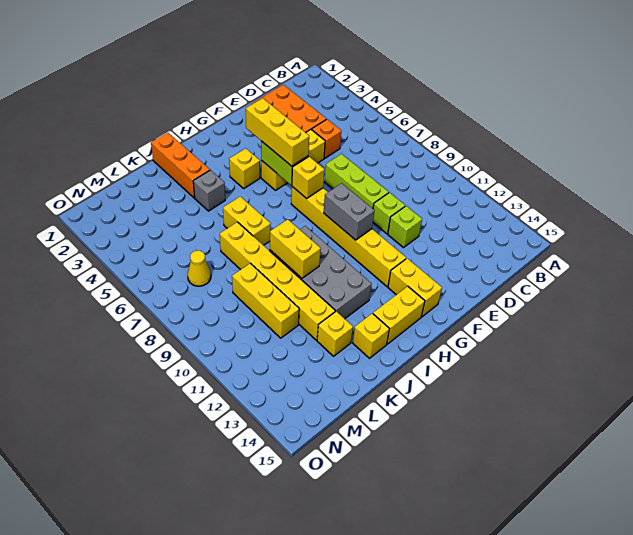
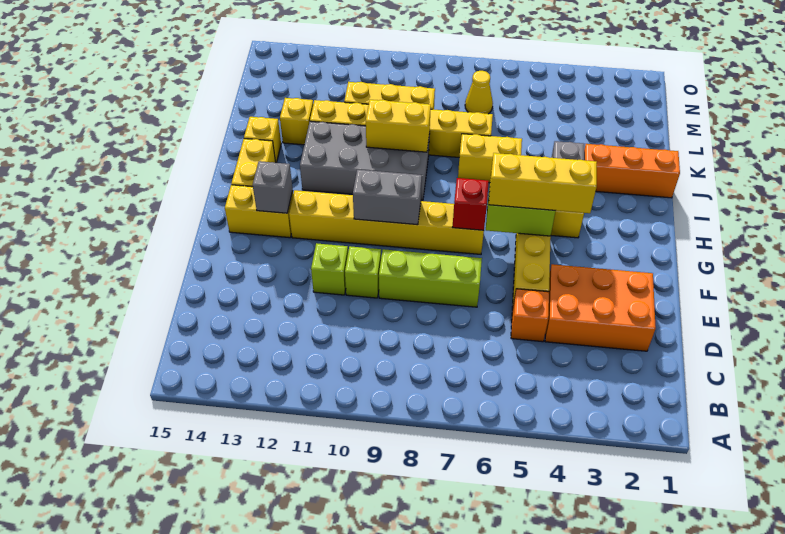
yellow brick G7 level 2 -> red brick G7 level 2
none -> grey brick G13 level 2

